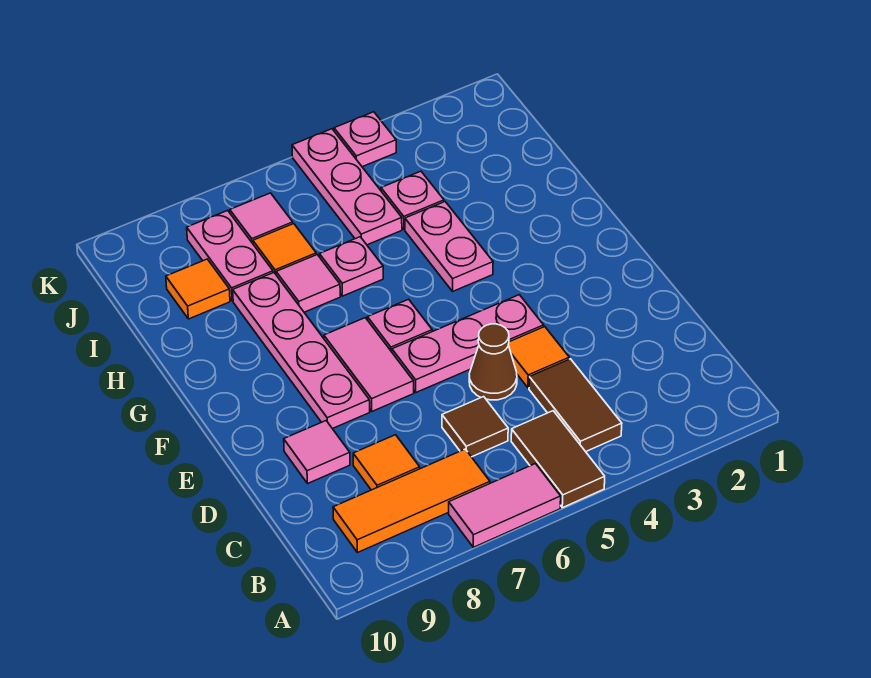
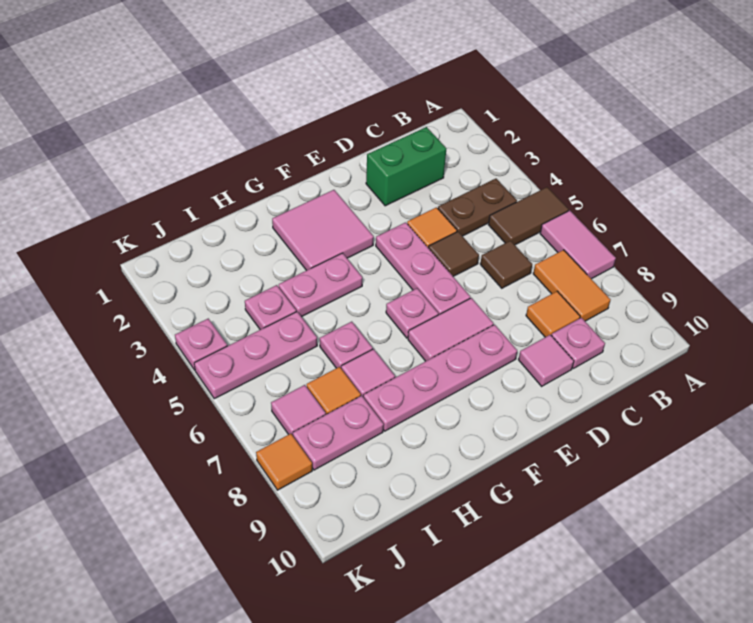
brown tile B4:C4 level 1 -> brown plate B4:C4 level 1
orange tile B7:B9 level 1 -> orange tile B7:B8 level 1
none -> green brick C2:D2 level 1
none -> pink plate C9 level 1
brown cone D5 level 1 -> brown tile D5 level 1
none -> pink tile F2:G3 level 1
orange tile I9 level 1 -> orange tile K8 level 1

